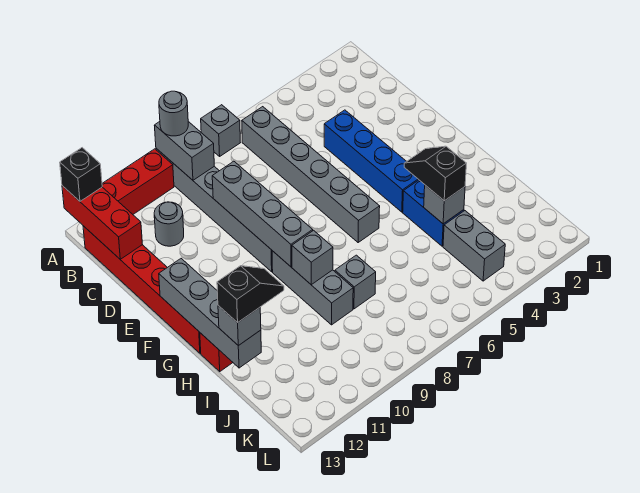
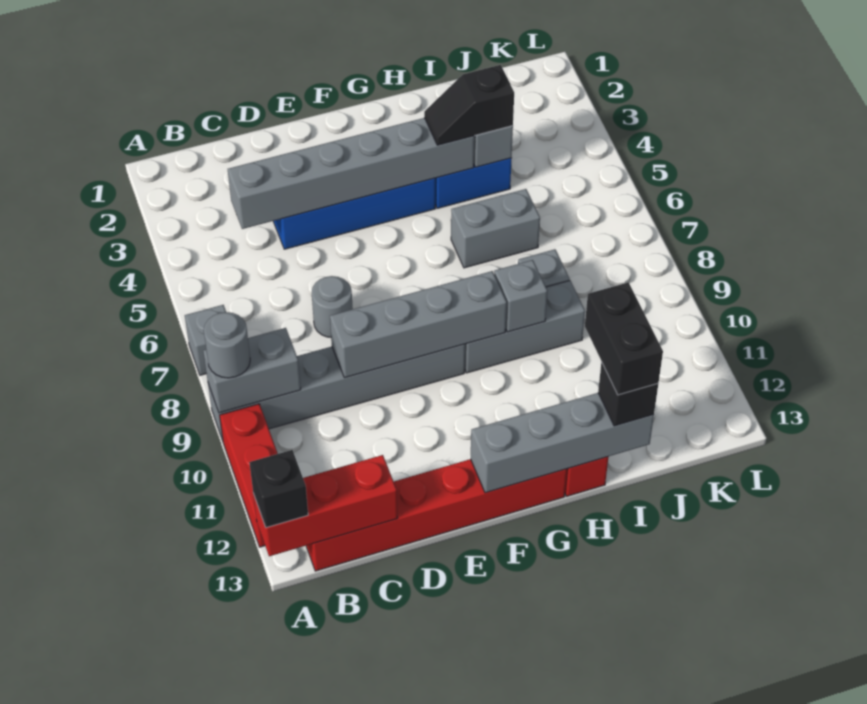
grey brick B6:G6 level 1 -> grey brick C4:H4 level 2
grey round brick C11 level 1 -> grey round brick D7 level 1
black slope I12:I13 level 4 top 13 -> black brick I12:I13 level 4
grey brick I13 level 3 -> black brick I13 level 3
grey brick J4:K4 level 1 -> grey brick H6:I6 level 1

